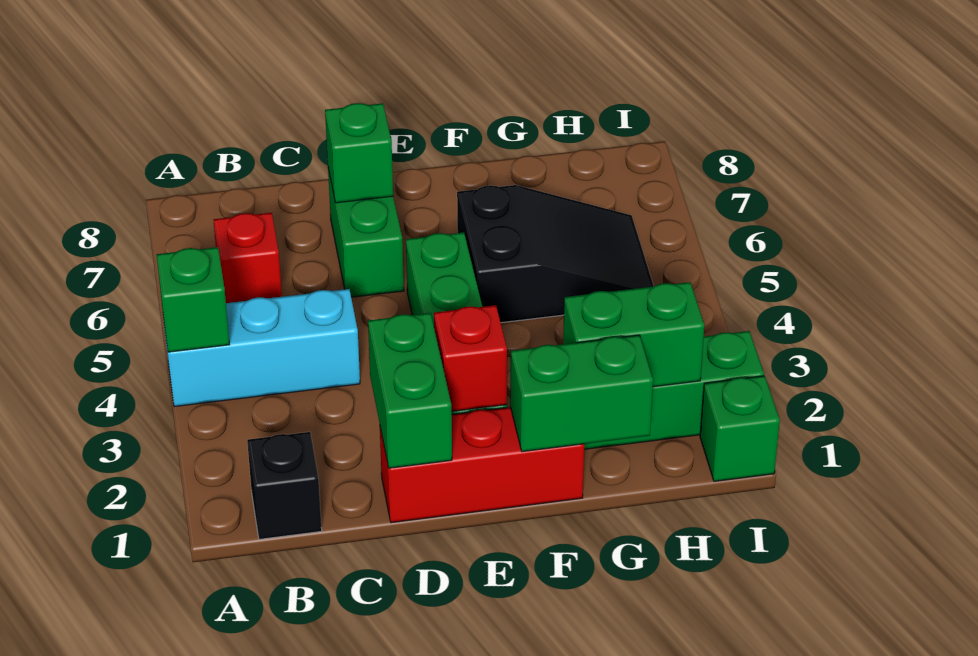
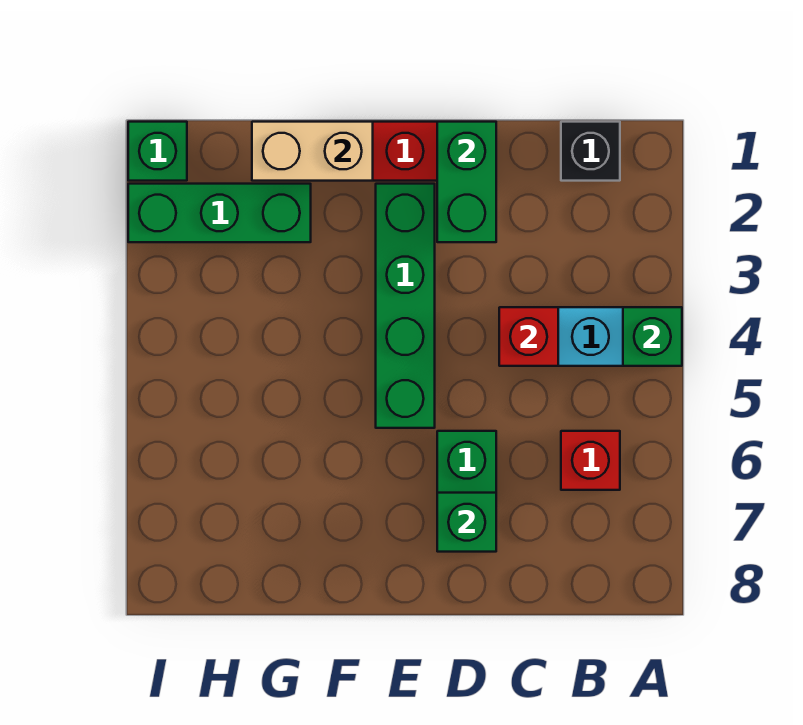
red brick E2 level 2 -> red brick C4 level 2
green brick F1:G1 level 2 -> tan brick F1:G1 level 2
black slope F5:H6 level 1 top F -> none
green brick G2:H2 level 2 -> none

